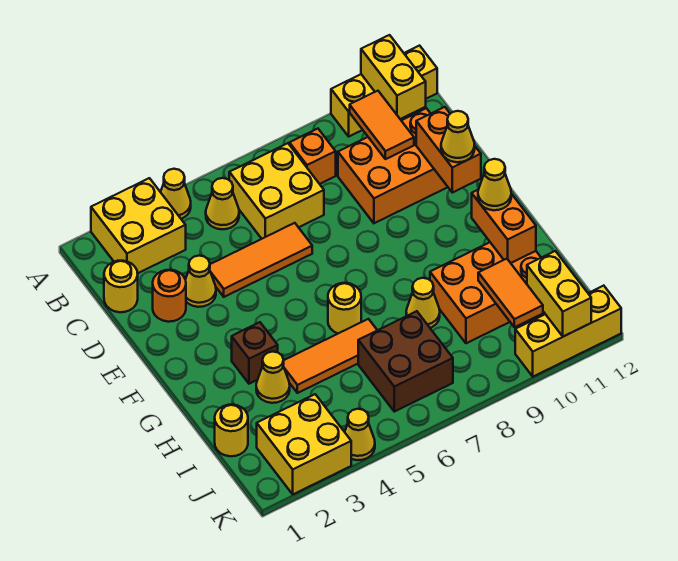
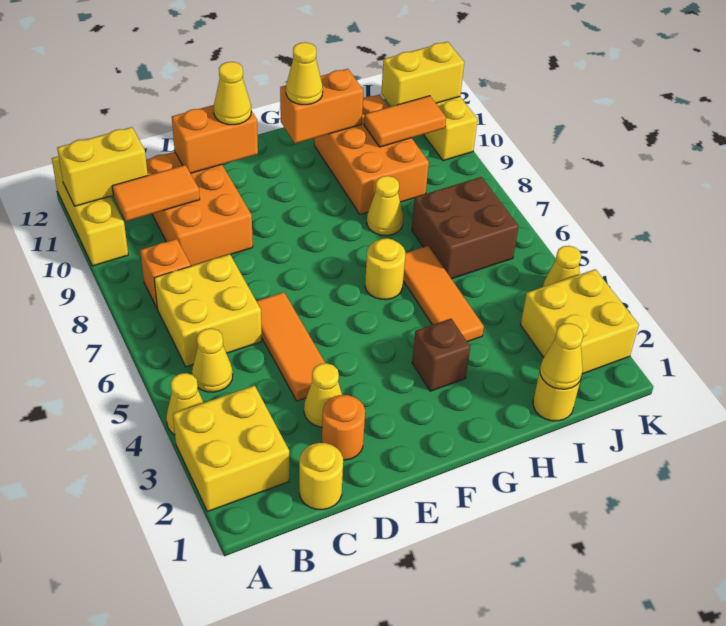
yellow cone H3 level 1 -> yellow cone I1 level 2

